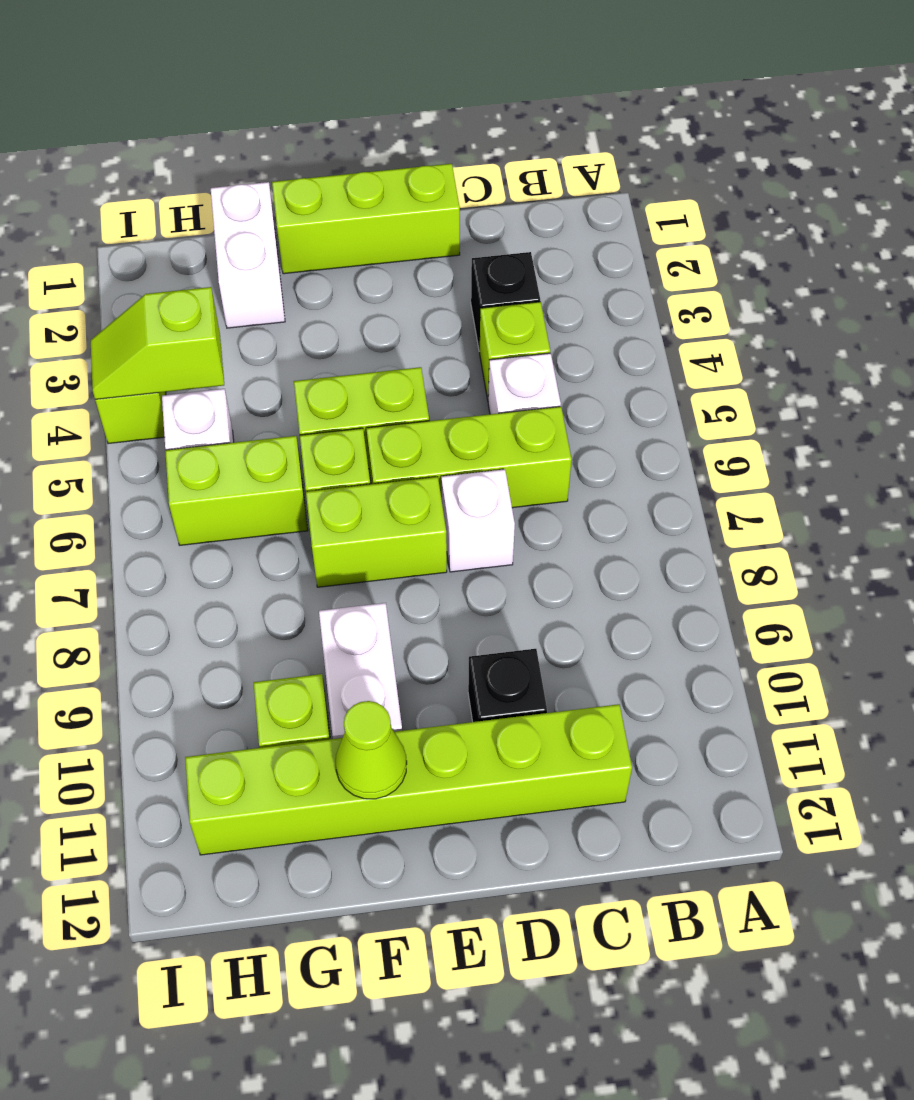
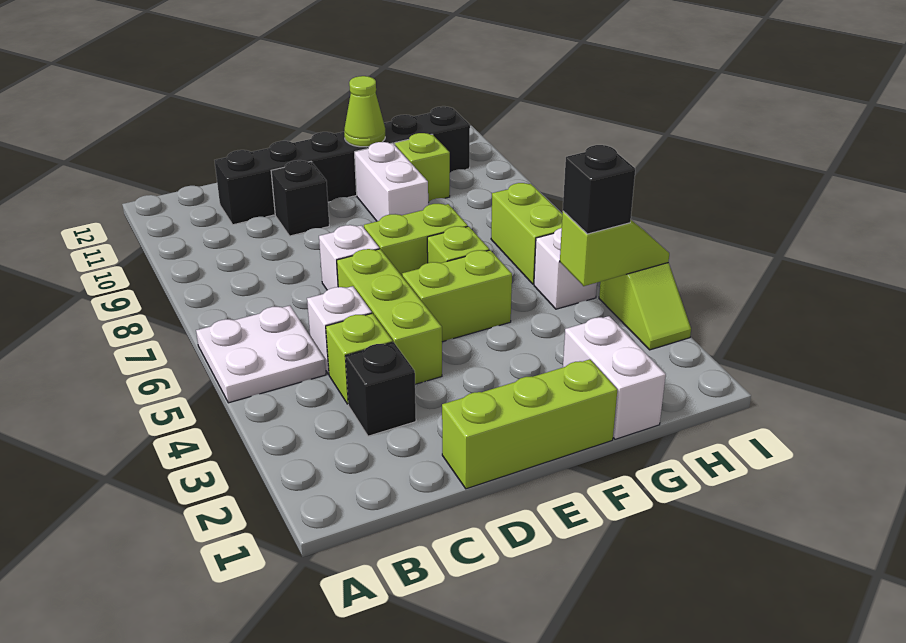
none -> white plate A5:B6 level 1
lime brick C6:E6 level 1 -> lime brick D4:D6 level 1
lime brick C11:H11 level 1 -> black brick C11:H11 level 1
lime brick G6:H6 level 1 -> lime brick H6:H7 level 1
none -> black brick H4 level 3

